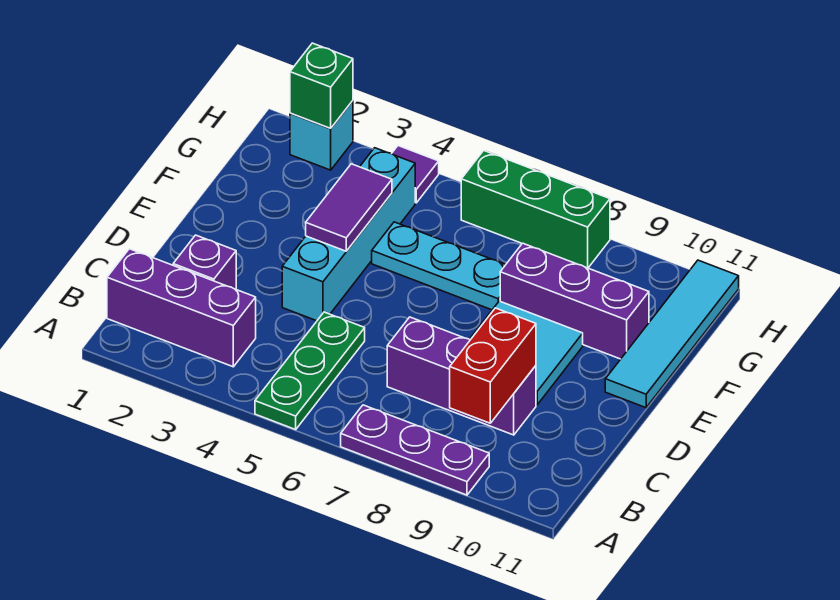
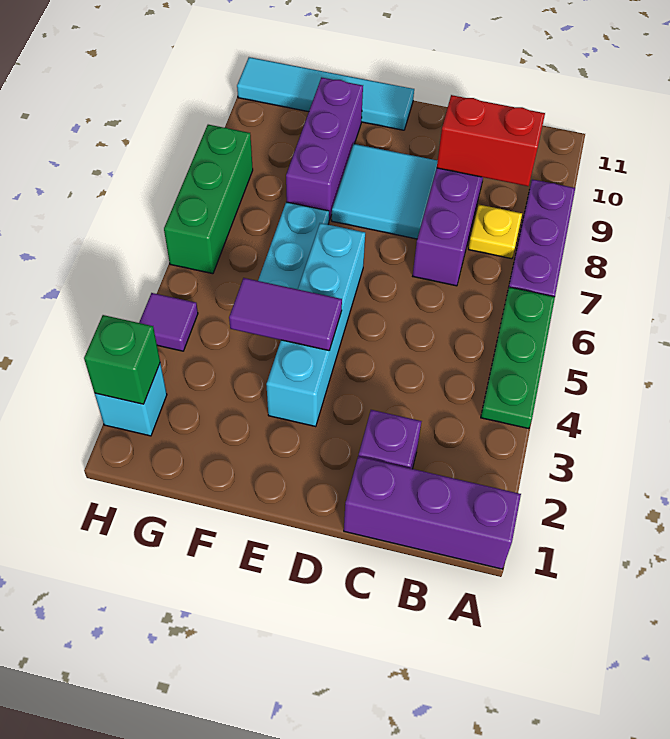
green plate A5:C5 level 1 -> green plate A4:A6 level 1
purple brick B1:B3 level 1 -> purple brick A1:C1 level 1
none -> yellow plate B8 level 1
cyan brick D4:G4 level 1 -> cyan brick E3:E6 level 1

